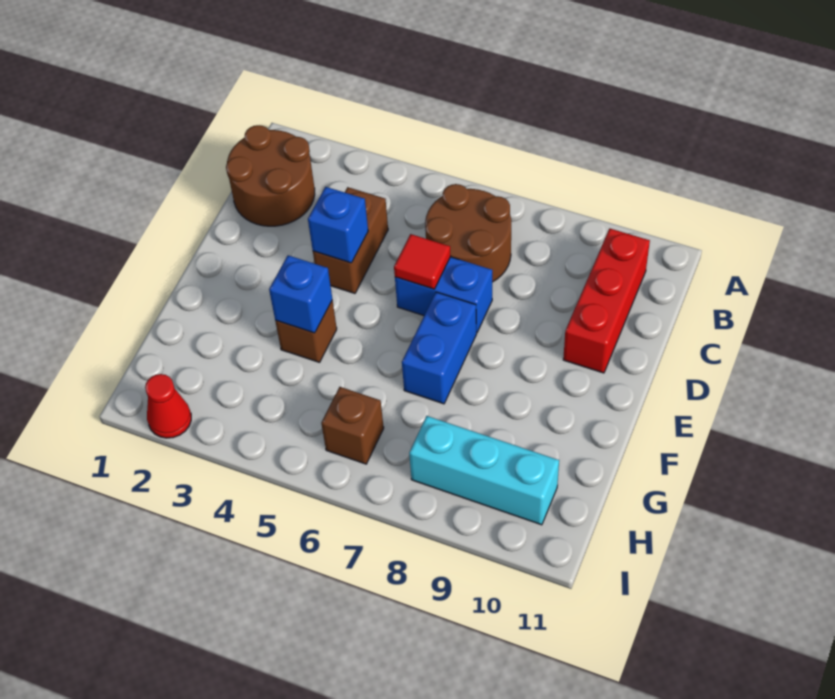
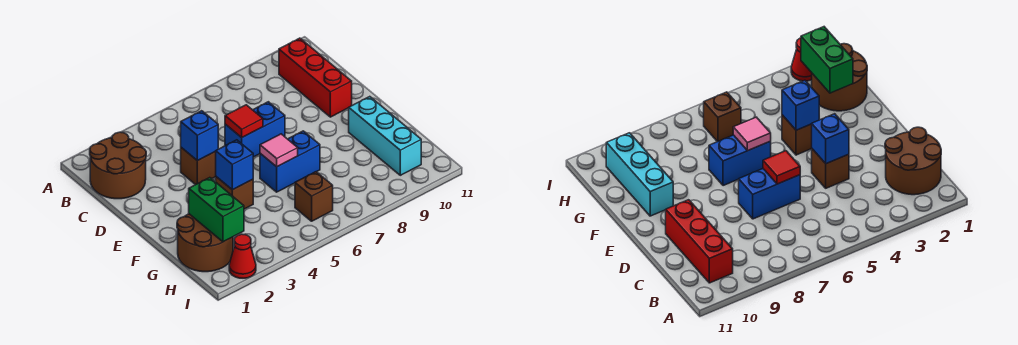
brown round brick B6:C7 level 1 -> brown round brick G1:H2 level 1
brown brick C4:D4 level 1 -> brown brick D4 level 1
blue brick E7:F7 level 1 -> blue brick F6:F7 level 1
none -> pink tile F6 level 2
none -> green brick G2:H2 level 2
cyan brick H8:H10 level 1 -> cyan brick F10:H10 level 1

